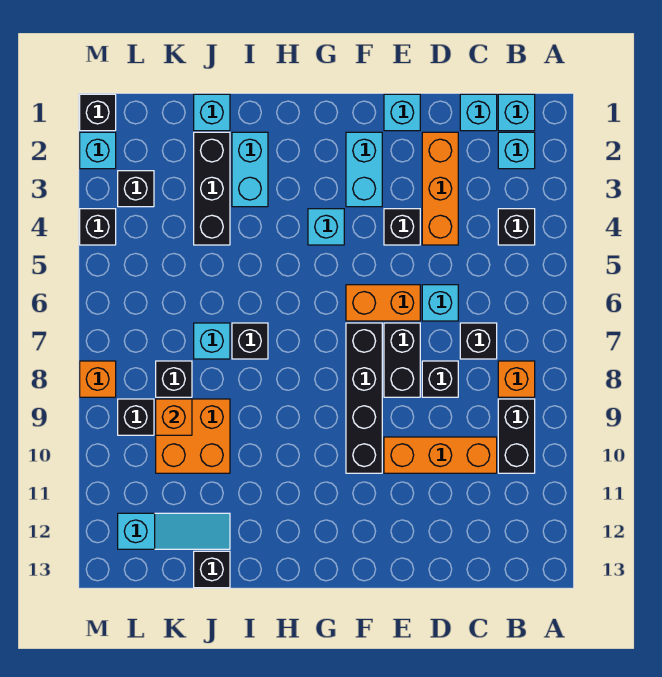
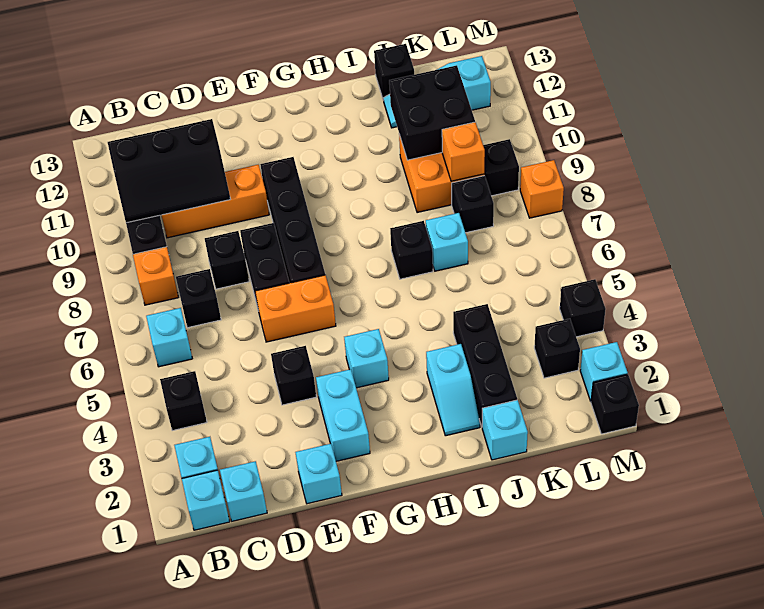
none -> black slope B10:D11 level 2 top 11
orange brick D2:D4 level 1 -> none
cyan brick D6 level 1 -> cyan brick B6 level 1
cyan brick I2:I3 level 1 -> cyan slope I2:I3 level 1 top 3
none -> black brick J10:K11 level 2

